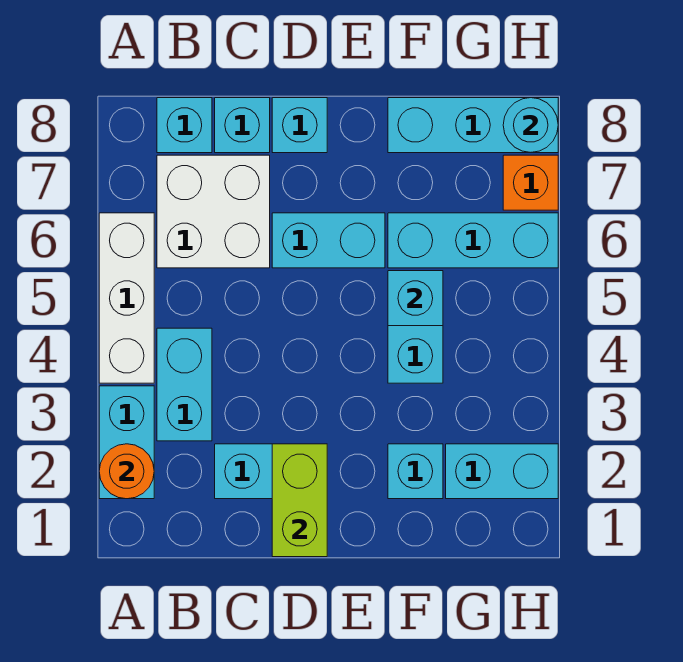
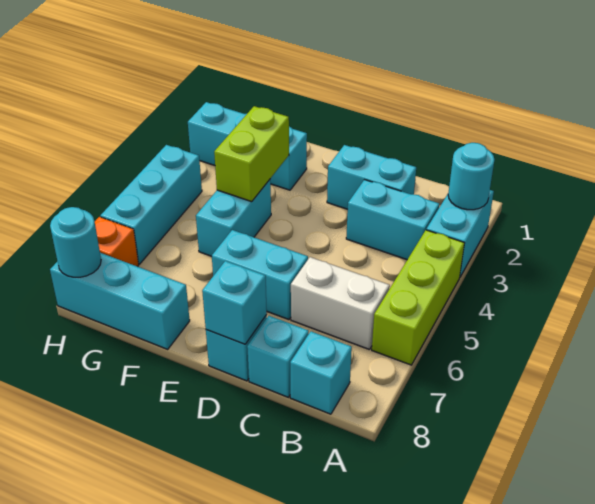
orange round brick A2 level 2 -> cyan round brick A2 level 2
white brick A4:A6 level 1 -> lime brick A4:A6 level 1
cyan brick B3:B4 level 1 -> cyan brick B3:C3 level 1
white brick B6:C7 level 1 -> white brick B6:C6 level 1
lime brick D1:D2 level 2 -> lime brick F3:F4 level 2
cyan brick F5 level 2 -> cyan brick D8 level 2
cyan brick F6:H6 level 1 -> cyan brick H4:H6 level 1

